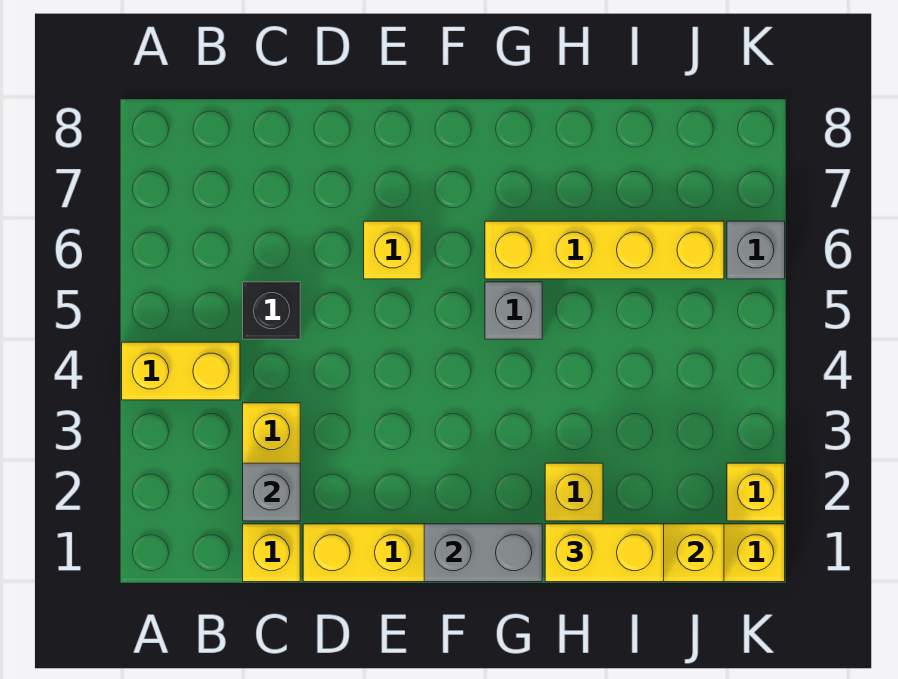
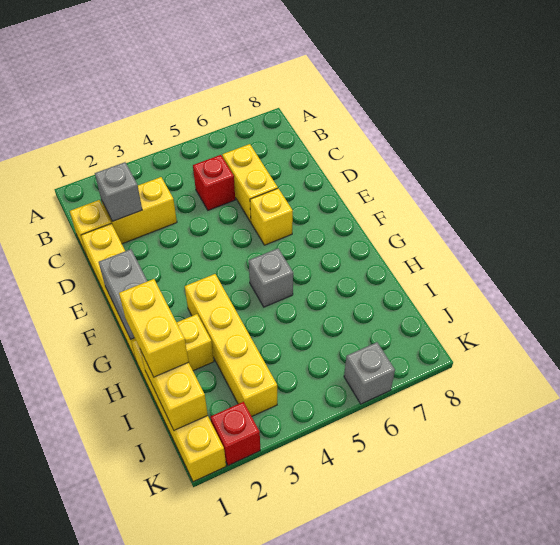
yellow brick A4:B4 level 1 -> yellow brick C6:D6 level 1
black brick C5 level 1 -> red brick C5 level 1
yellow brick G6:J6 level 1 -> yellow brick G3:J3 level 1
yellow brick K2 level 1 -> red brick K2 level 1

